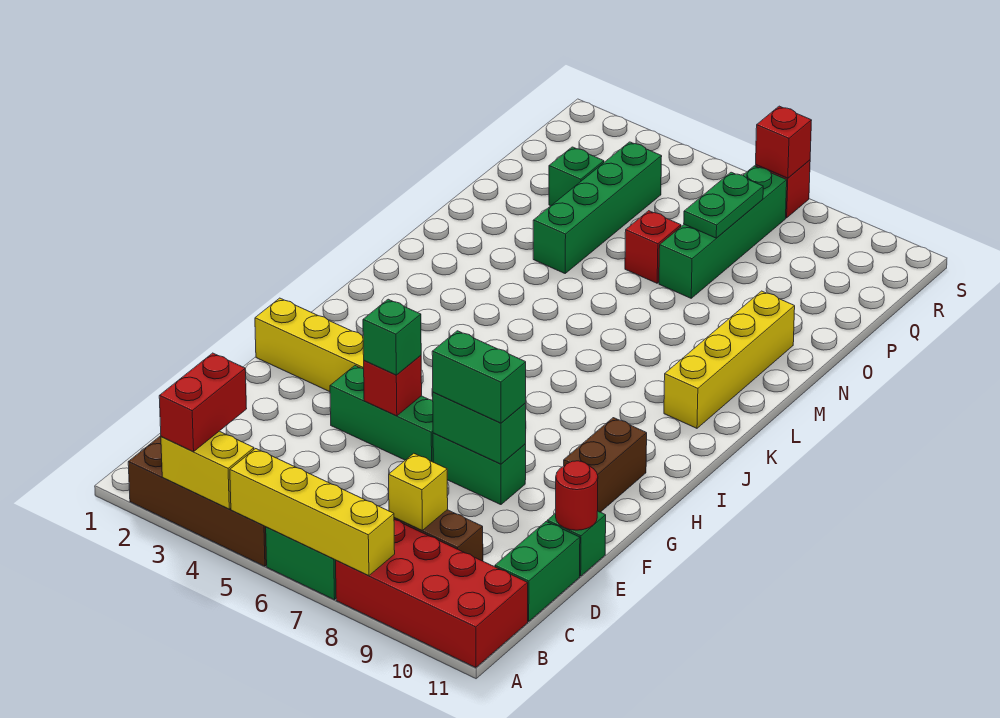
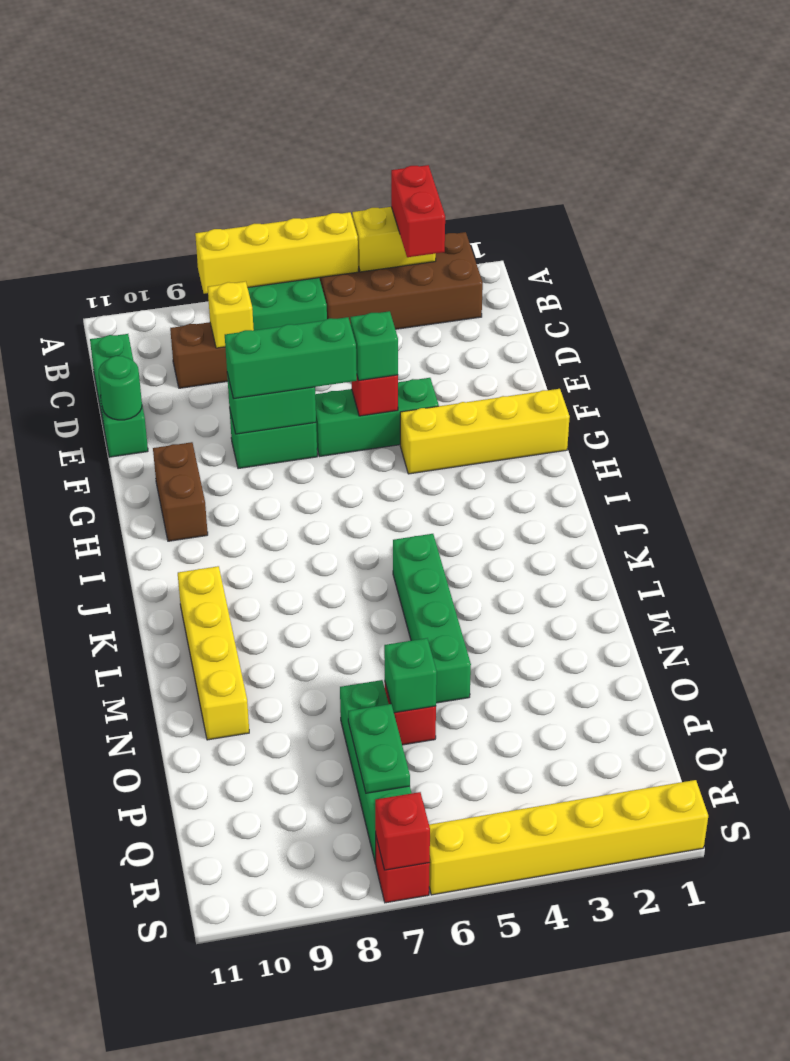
red brick A8:B11 level 1 -> none
red round brick E11 level 2 -> green round brick E11 level 2
green brick F7:F8 level 3 -> green brick F6:F8 level 3
green brick N4:Q4 level 1 -> green brick K5:N5 level 1
green brick P3 level 1 -> green brick O6 level 2
none -> yellow brick S1:S6 level 1

